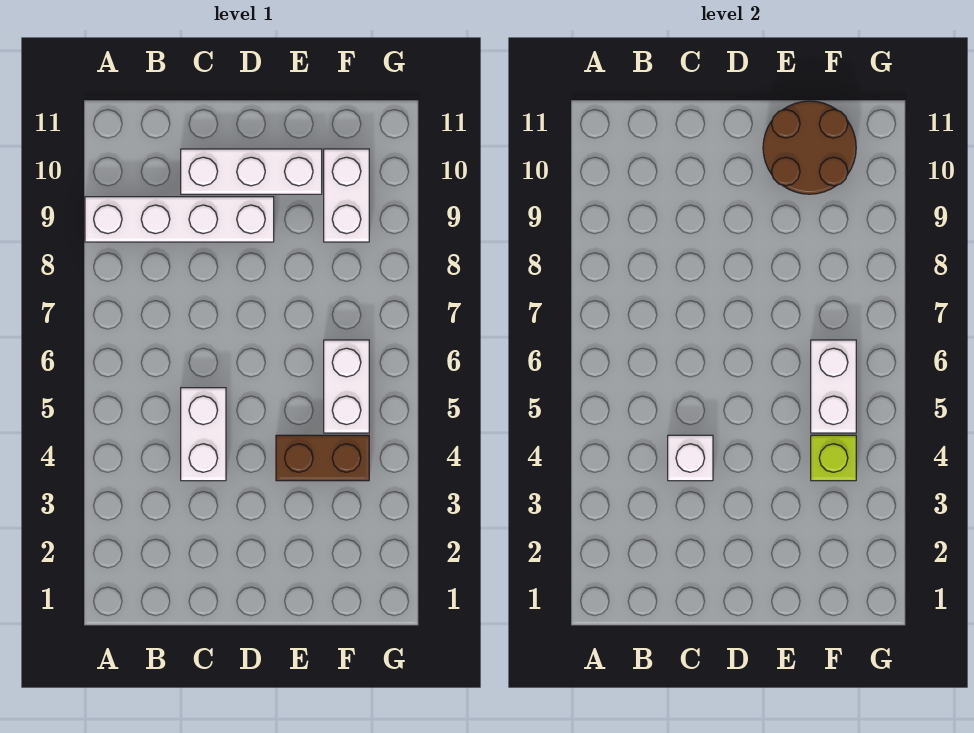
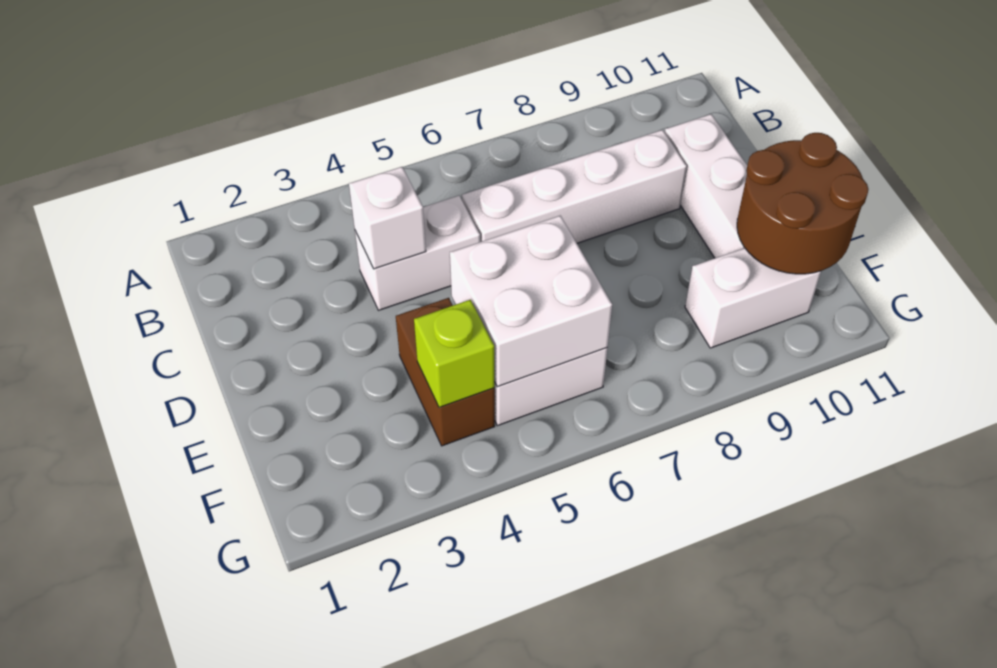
white brick A9:D9 level 1 -> white brick C6:C9 level 1
white brick F5:F6 level 2 -> white brick E5:F6 level 2

